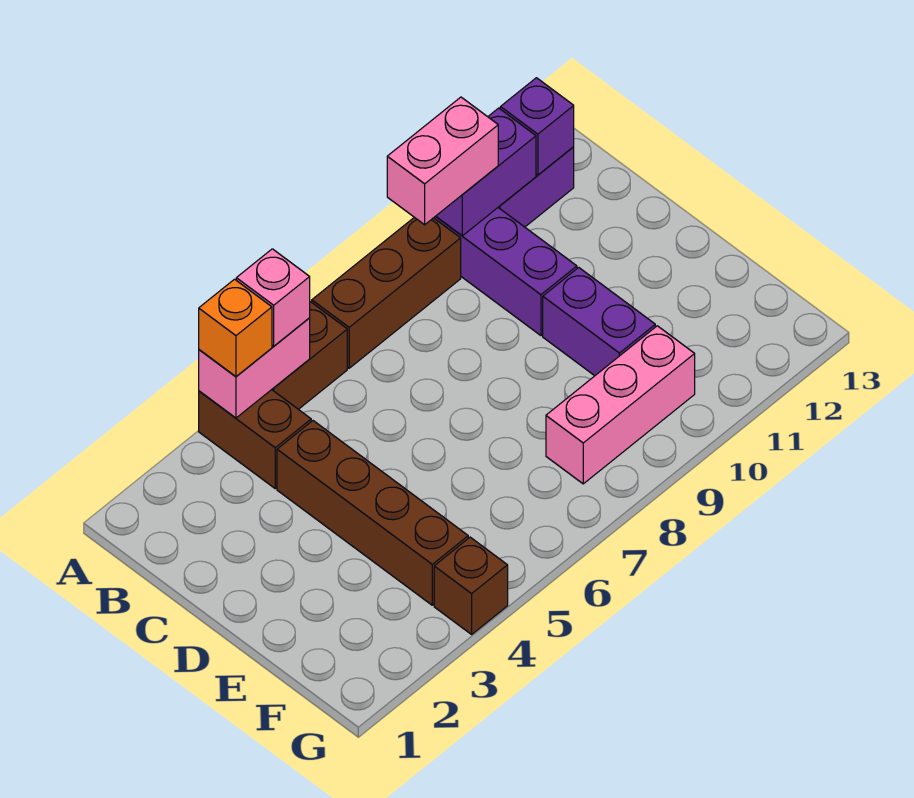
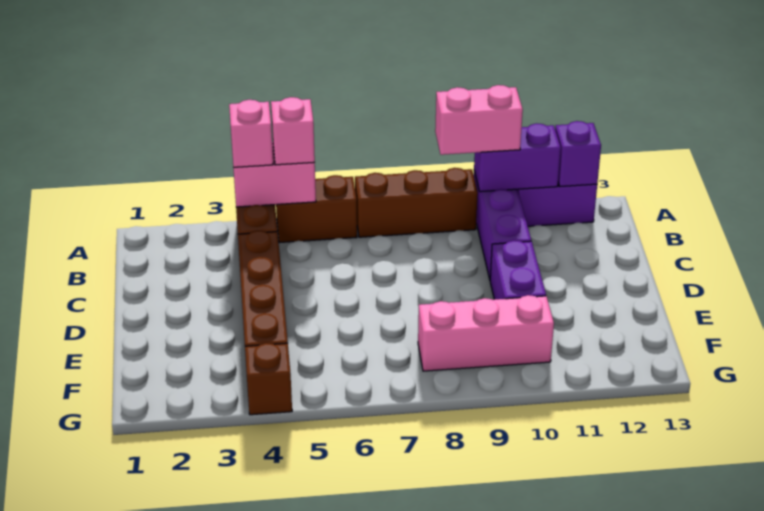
orange brick A4 level 3 -> pink brick A4 level 3

